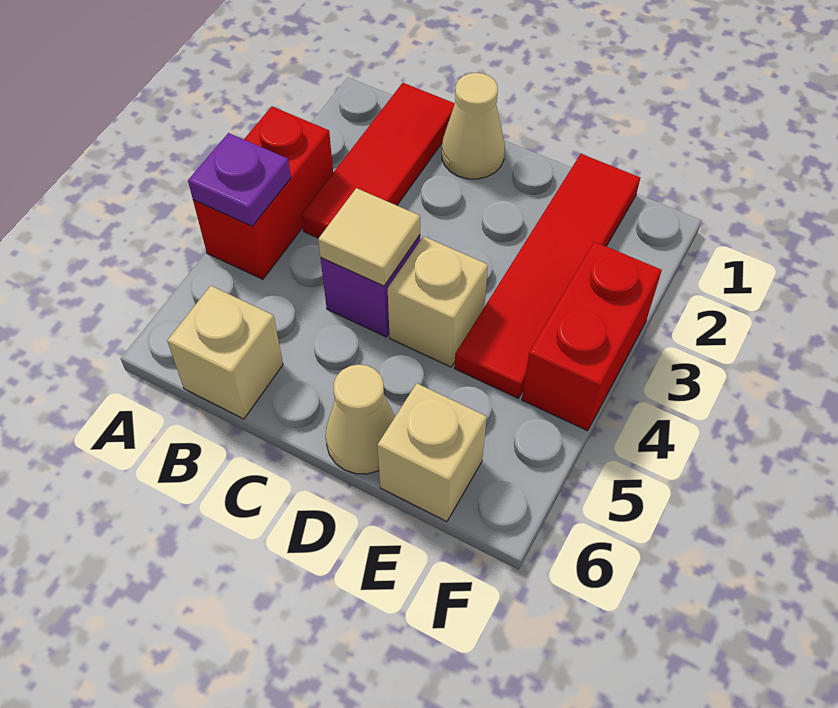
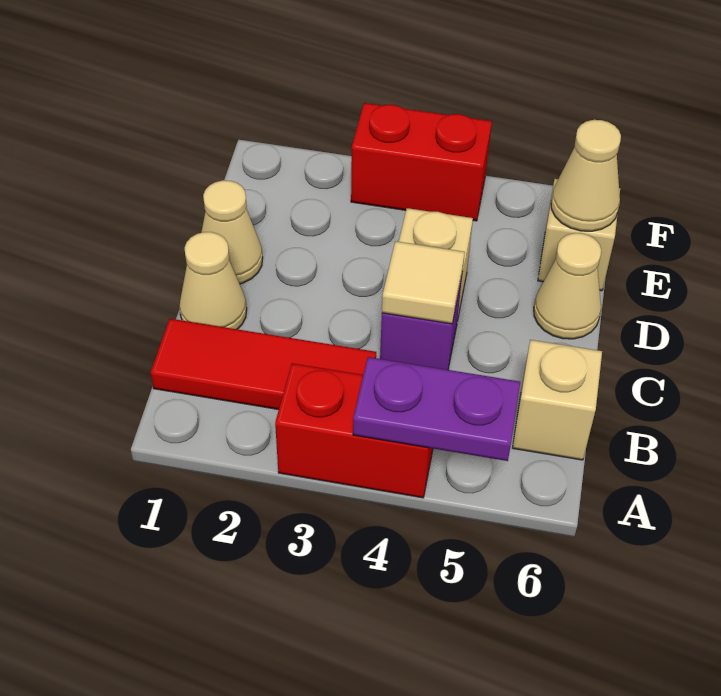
purple plate A4 level 2 -> purple plate A4:A5 level 2
none -> tan cone D1 level 1
red tile E1:E4 level 1 -> none
none -> tan cone E6 level 2

